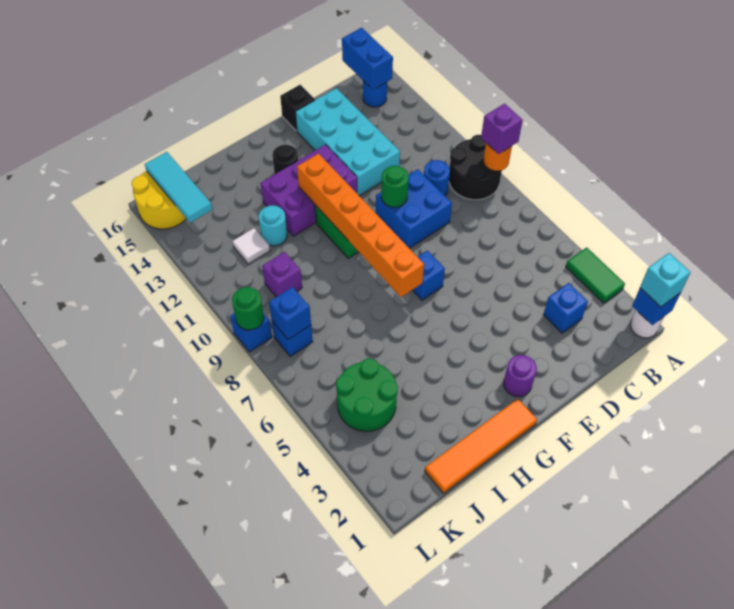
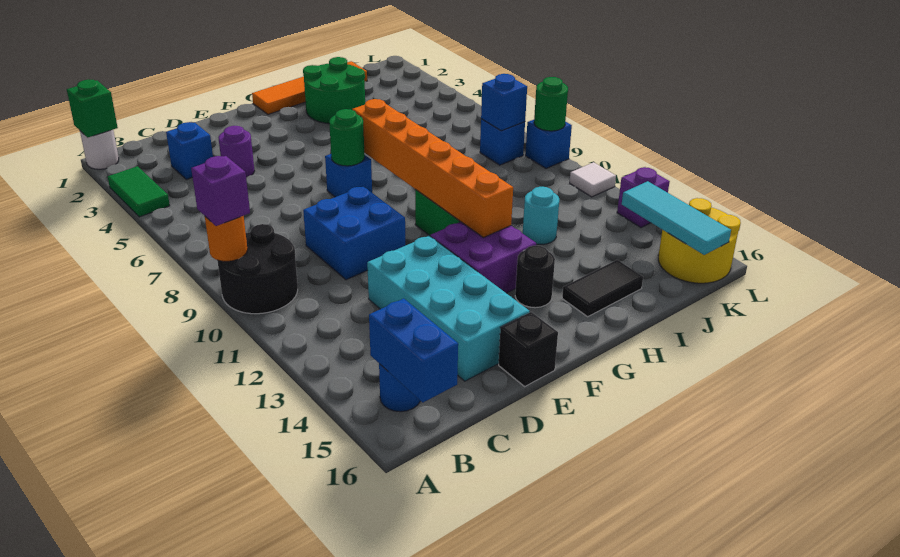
blue brick A1 level 2 -> green brick A1 level 2
cyan brick A1 level 3 -> none
blue round brick C10 level 1 -> none
green round brick E10 level 2 -> green round brick F7 level 2
purple round brick F2 level 1 -> purple round brick D4 level 1
purple brick F12:H13 level 1 -> purple brick F12:G13 level 1
none -> black tile H15:I15 level 1
green round brick J4:K5 level 1 -> green round brick H2:I3 level 1
purple brick J10 level 1 -> purple brick L13 level 1
white tile J12 level 1 -> white tile L11 level 1

